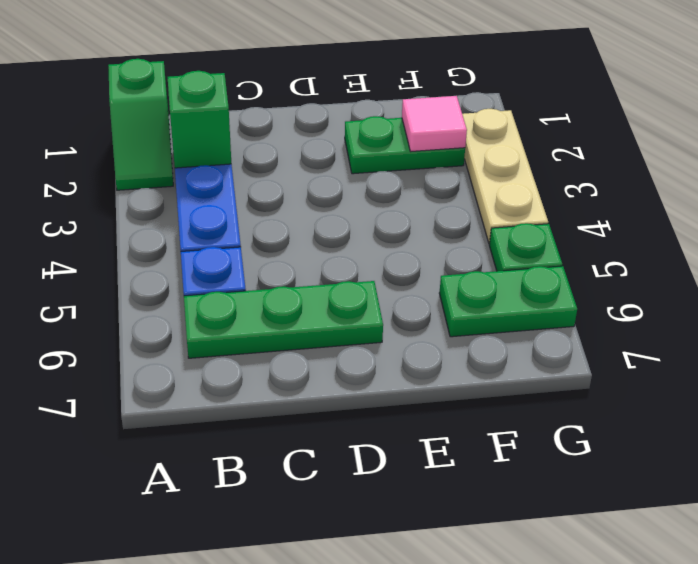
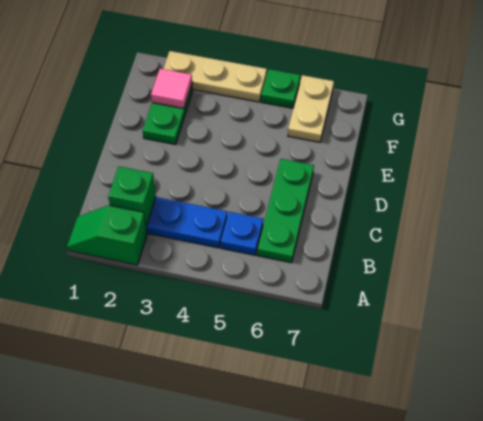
green slope A1:A2 level 1 top 1 -> green slope A1:A2 level 1 top 2
green plate F6:G6 level 1 -> tan plate F6:G6 level 1

